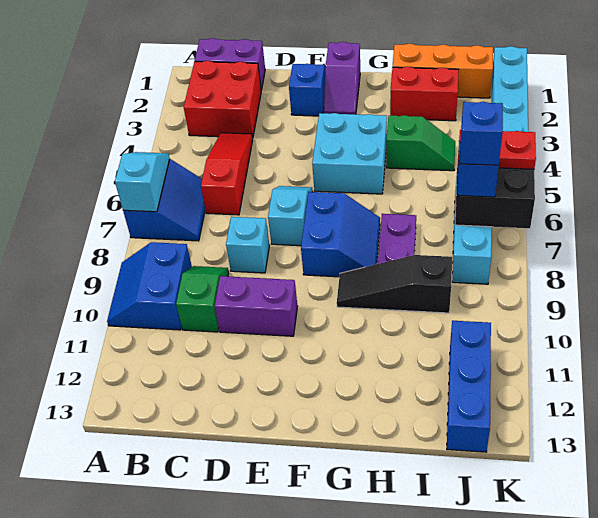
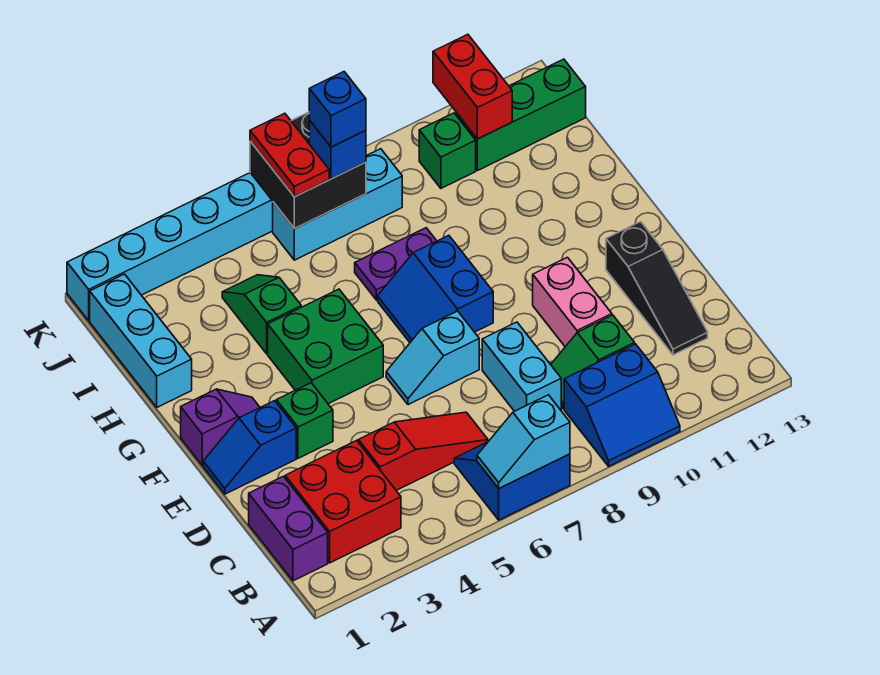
red slope C4:C6 level 1 top 6 -> red slope C4:C6 level 1 top 4
cyan brick D8 level 1 -> cyan brick C8:D8 level 1
purple brick D10:E10 level 1 -> pink brick D10:E10 level 1
none -> green brick E3 level 1
cyan brick F4:G5 level 1 -> green brick F4:G5 level 1
blue slope F7:G8 level 1 top F -> blue slope F7:G8 level 1 top 8
black slope G9:I9 level 1 top I -> black slope C12:E12 level 1 top E
orange brick H1:J1 level 1 -> cyan brick H1:J1 level 1
red brick H2:I2 level 1 -> red brick J11:K11 level 2
none -> green brick J10 level 1
blue brick J11:J13 level 1 -> green brick J11:J13 level 1

